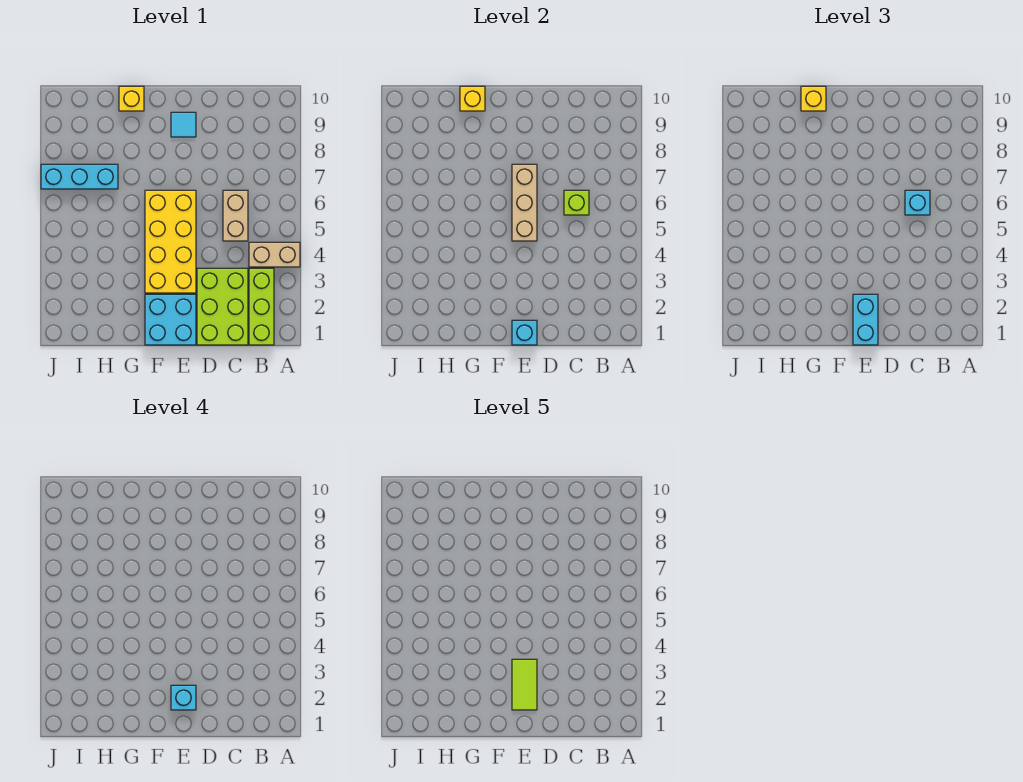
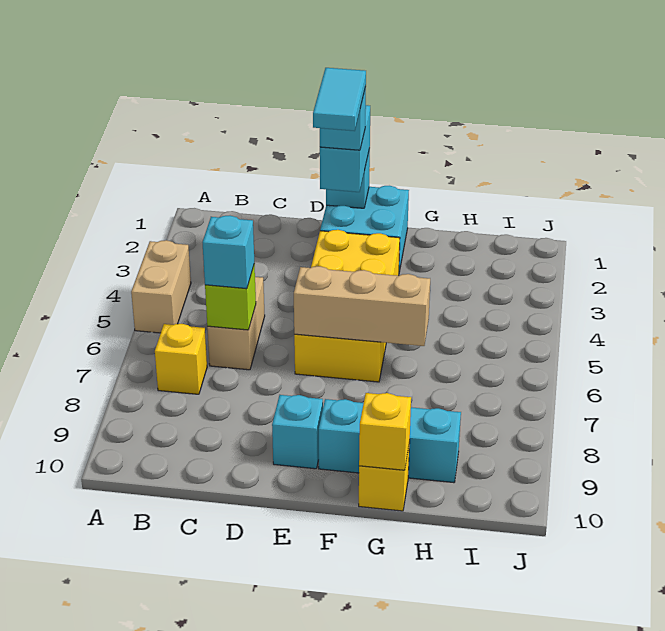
tan brick A4:B4 level 1 -> tan brick A4:A5 level 1
lime brick B1:B3 level 1 -> none
lime brick C1:D3 level 1 -> none
lime tile E2:E3 level 5 -> cyan tile E2:E3 level 5
tan brick E5:E7 level 2 -> tan brick E6:G6 level 2
cyan tile E9 level 1 -> cyan brick E9 level 1
yellow brick G10 level 3 -> yellow brick B7 level 1
cyan brick H7:J7 level 1 -> cyan brick F9:H9 level 1

